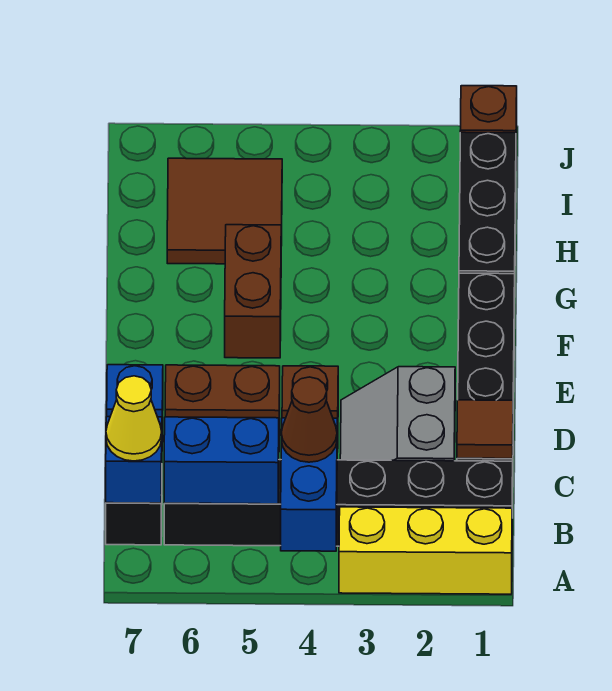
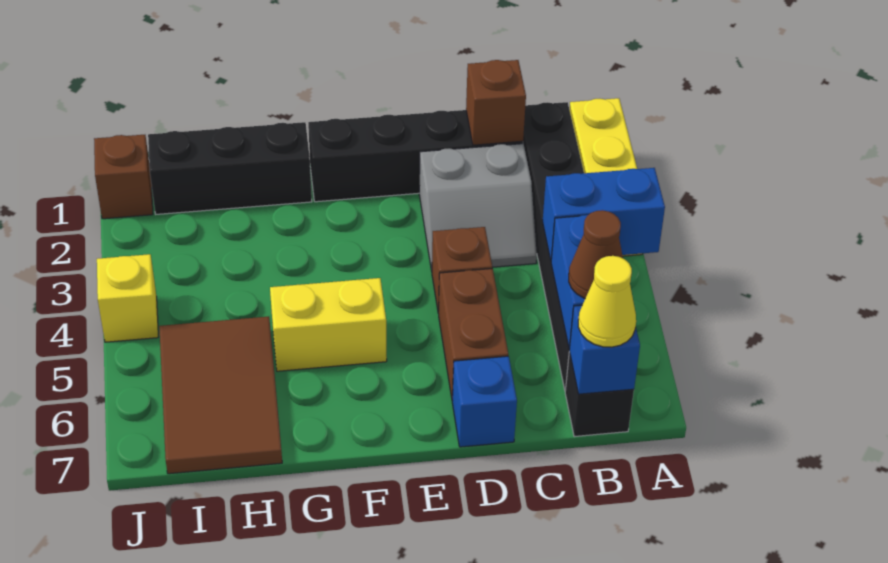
brown cone B4 level 3 -> brown cone B6 level 3
brown tile C1 level 2 -> brown brick C1 level 2
brown brick F5:G5 level 1 -> yellow brick F5:G5 level 1
brown tile H5:I6 level 1 -> brown tile H5:I7 level 1
none -> yellow brick J4 level 1

